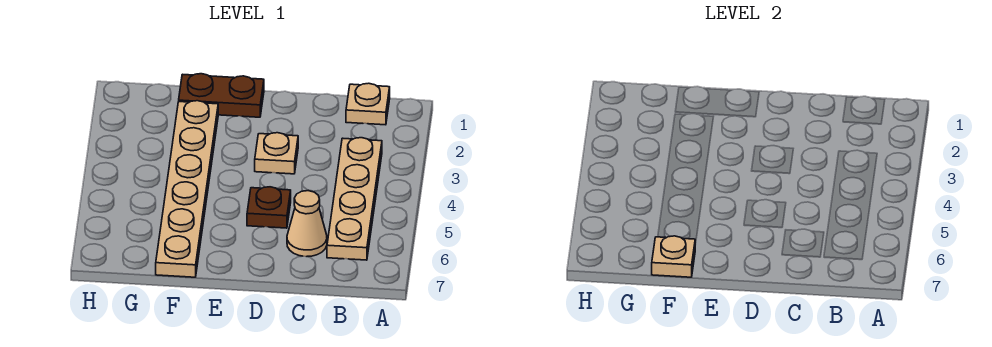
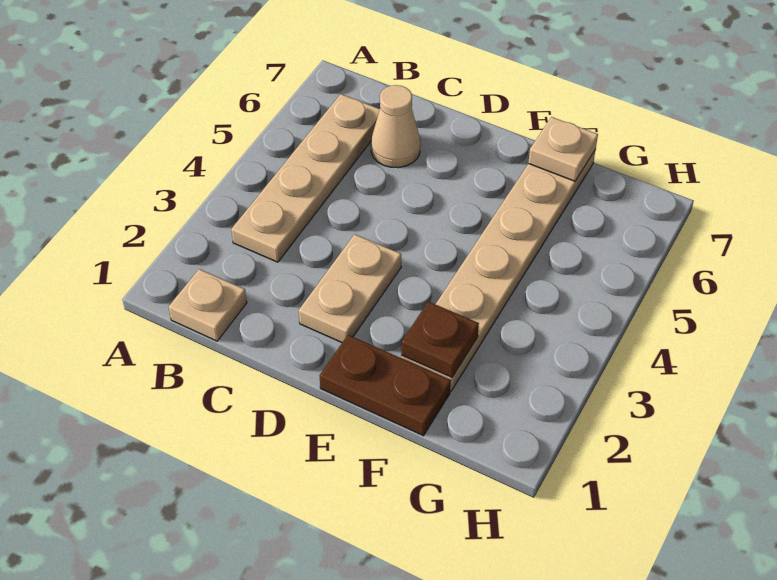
tan plate D3 level 1 -> tan plate D2:D3 level 1
brown plate D5 level 1 -> brown plate F2 level 2

